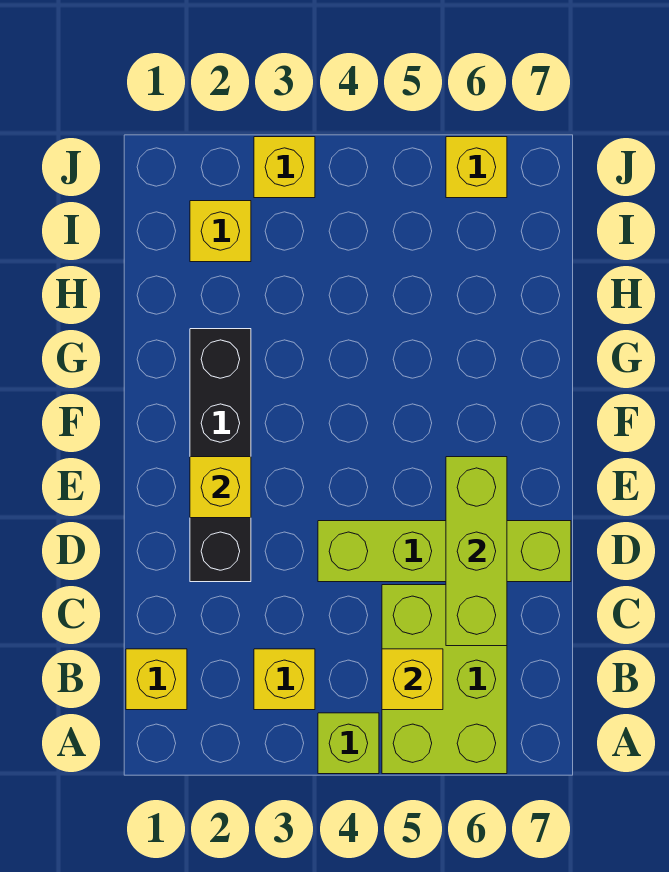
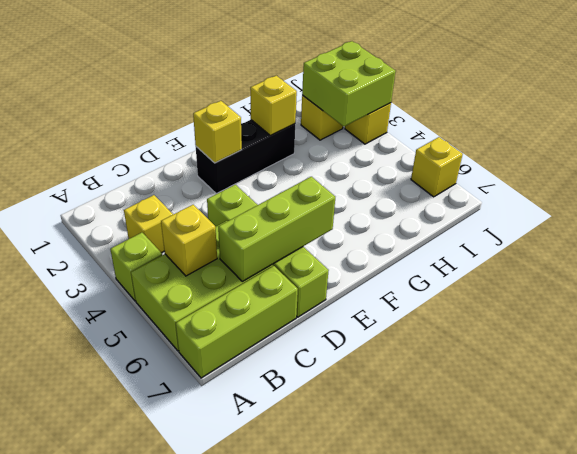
none -> lime brick A7:C7 level 1
yellow brick B1 level 1 -> yellow brick G2 level 2
black brick D2:G2 level 1 -> black brick E2:G2 level 1
none -> lime brick I2:J3 level 2

